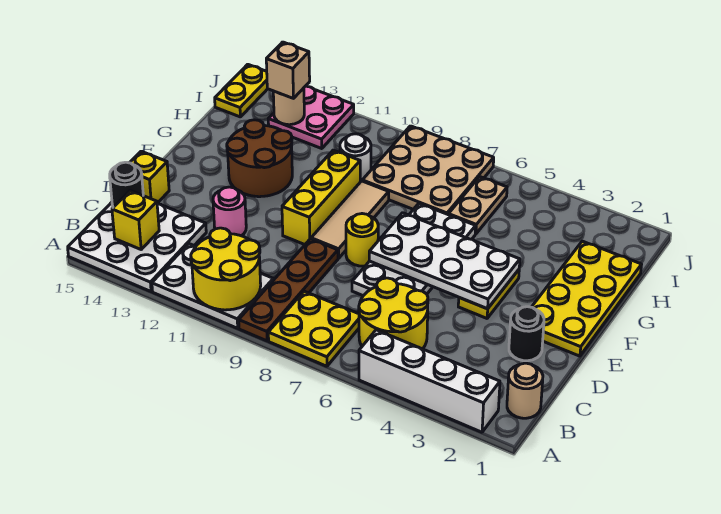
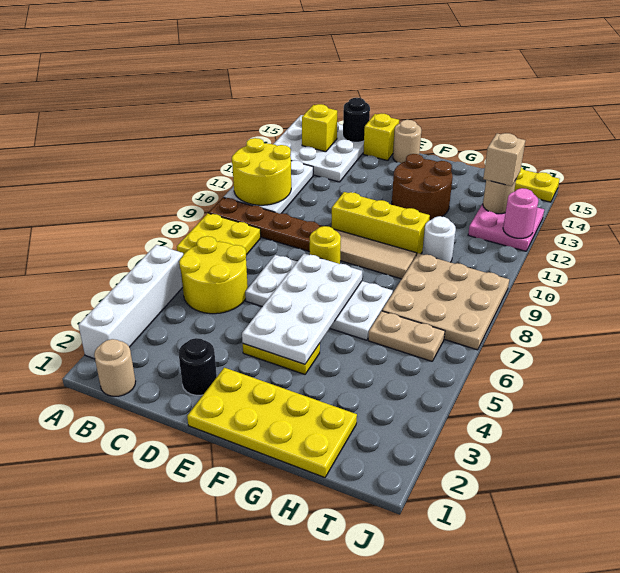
pink round brick D12 level 1 -> pink round brick J12 level 2
none -> tan round brick E15 level 1

